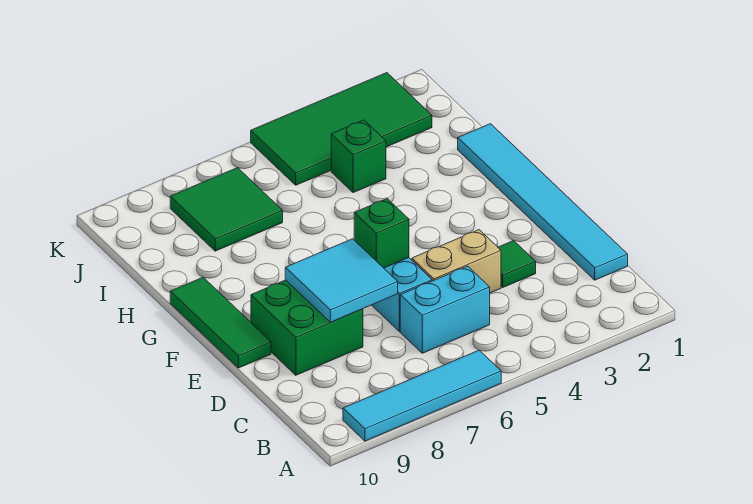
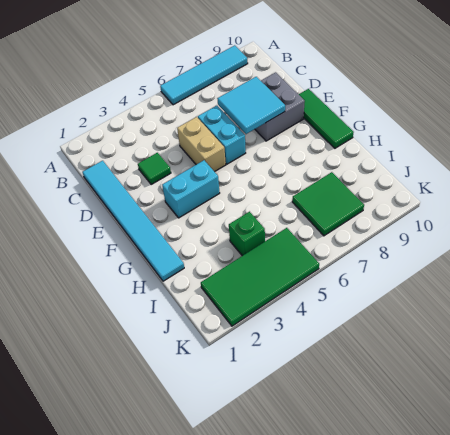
cyan brick C5:C6 level 1 -> cyan brick F3:F4 level 1
tan brick D4:D5 level 1 -> tan brick D5:E5 level 1
green brick D8:E9 level 1 -> grey brick D8:E9 level 1
green brick E6 level 2 -> none

